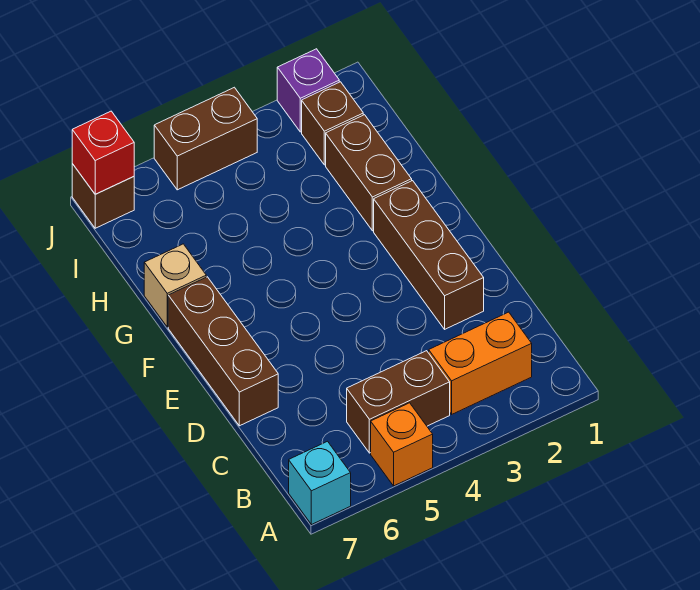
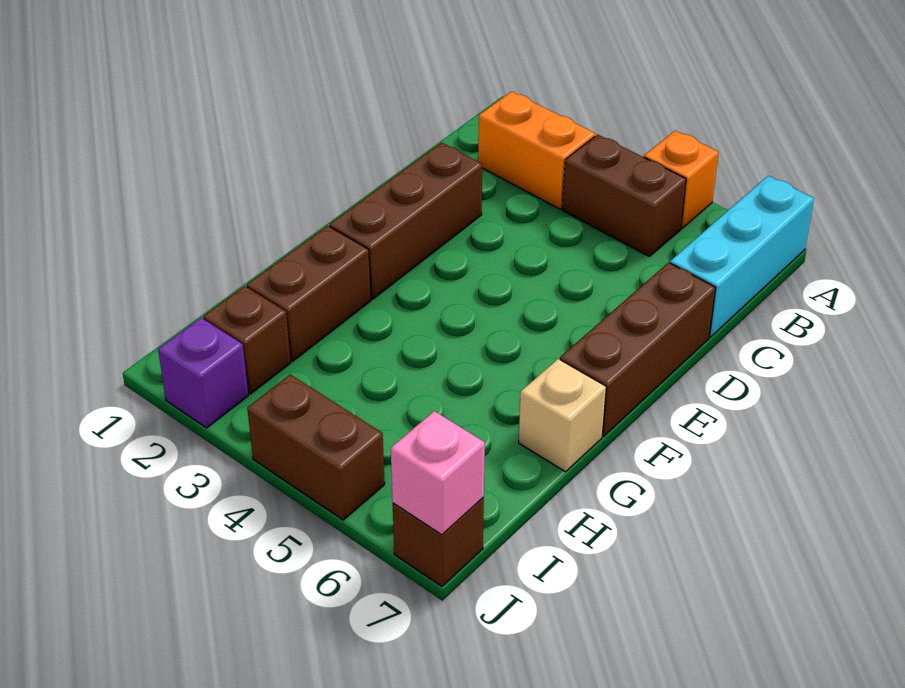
cyan brick A7 level 1 -> cyan brick A7:C7 level 1
red brick J7 level 2 -> pink brick J7 level 2

